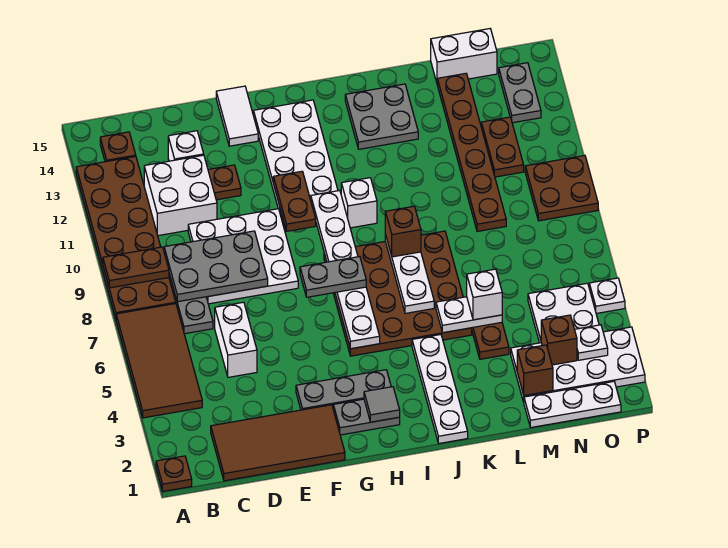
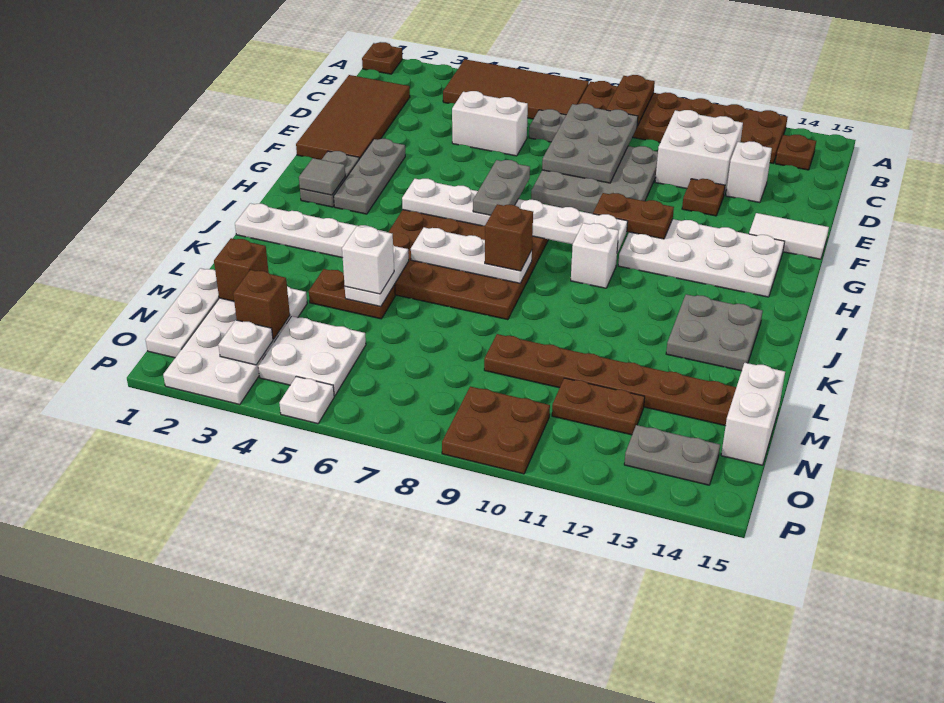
white plate D8:F10 level 1 -> grey plate D8:F10 level 1

